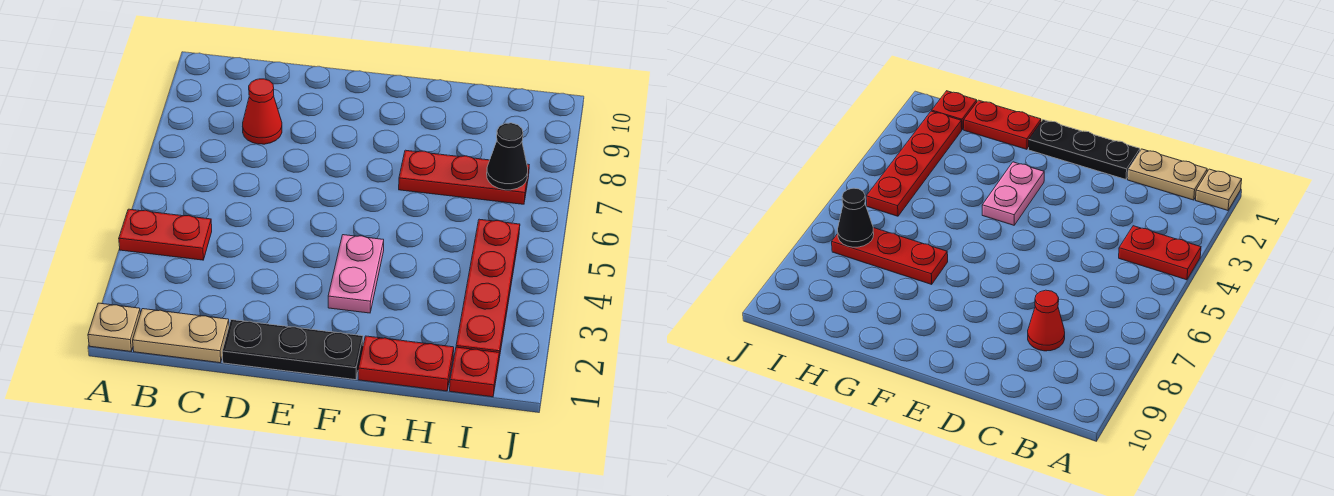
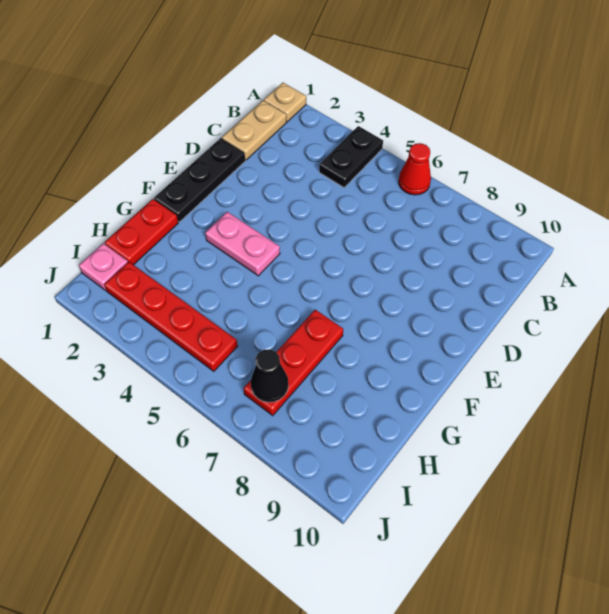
red plate A4:B4 level 1 -> black plate A4:B4 level 1
red cone C8 level 1 -> red cone A6 level 1
red plate I1 level 1 -> pink plate I1 level 1

